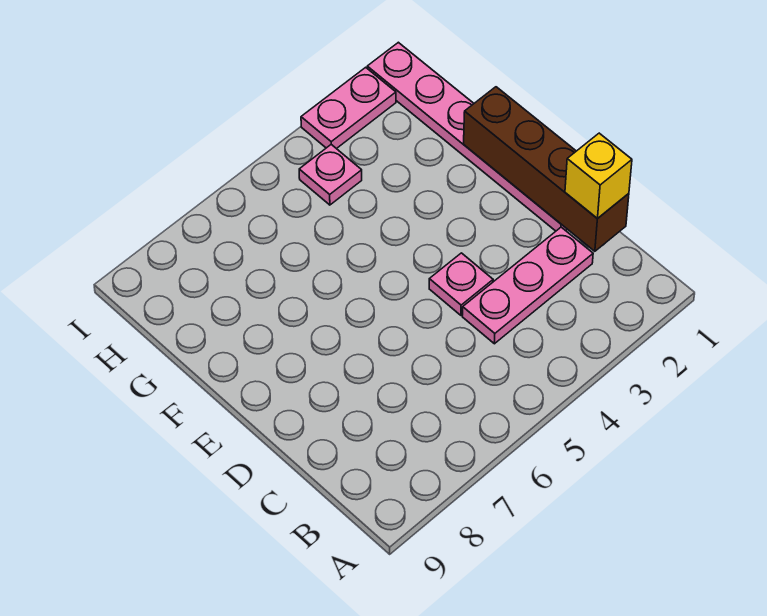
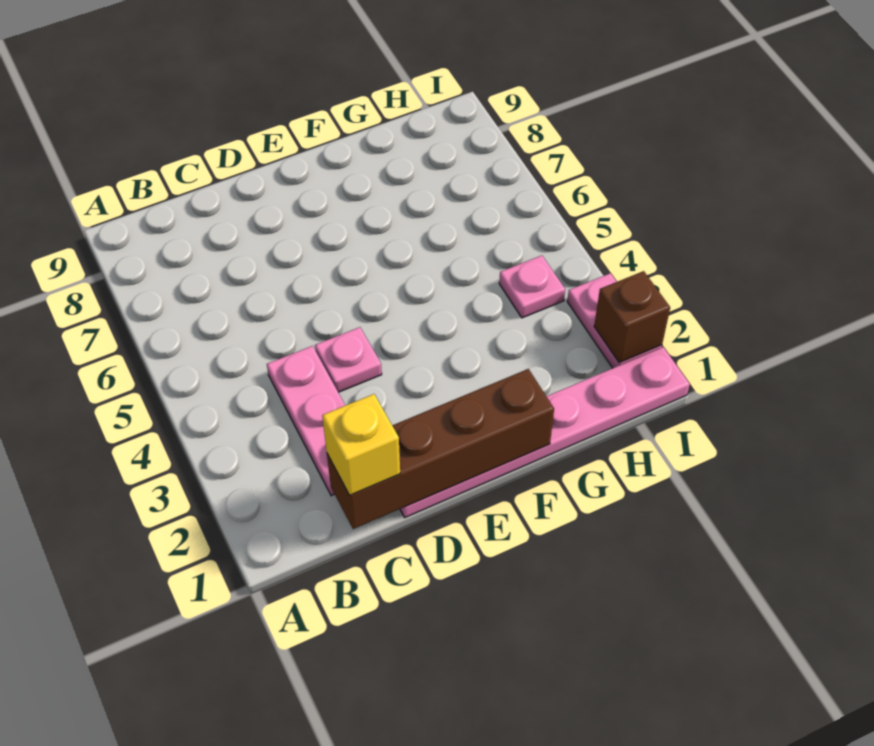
none -> brown brick I2 level 2

